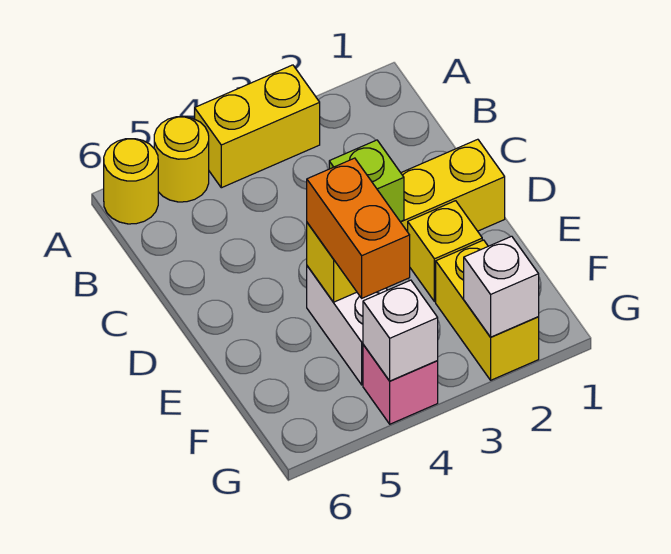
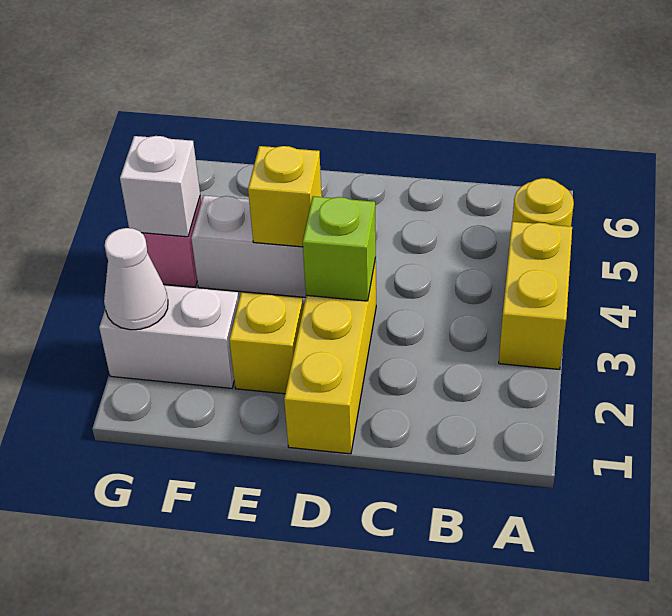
yellow round brick A6 level 1 -> none
orange brick E4:F4 level 3 -> none
yellow brick F2:G2 level 1 -> white brick F2:G2 level 1
white brick G2 level 2 -> white cone G2 level 2

